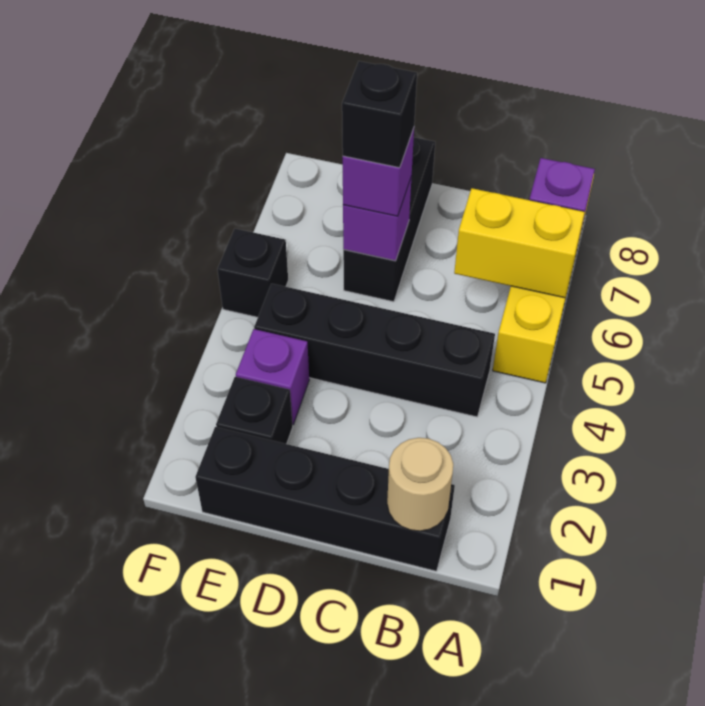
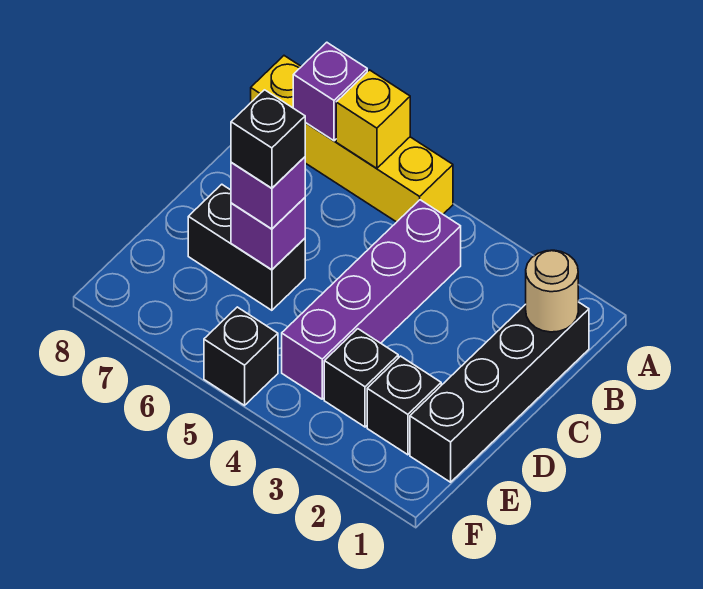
yellow brick A6:B6 level 2 -> yellow brick A6 level 2
black brick B4:E4 level 1 -> purple brick B4:E4 level 1
black brick D6:D8 level 1 -> black brick D6:D7 level 1
purple brick E3 level 1 -> black brick E3 level 1

